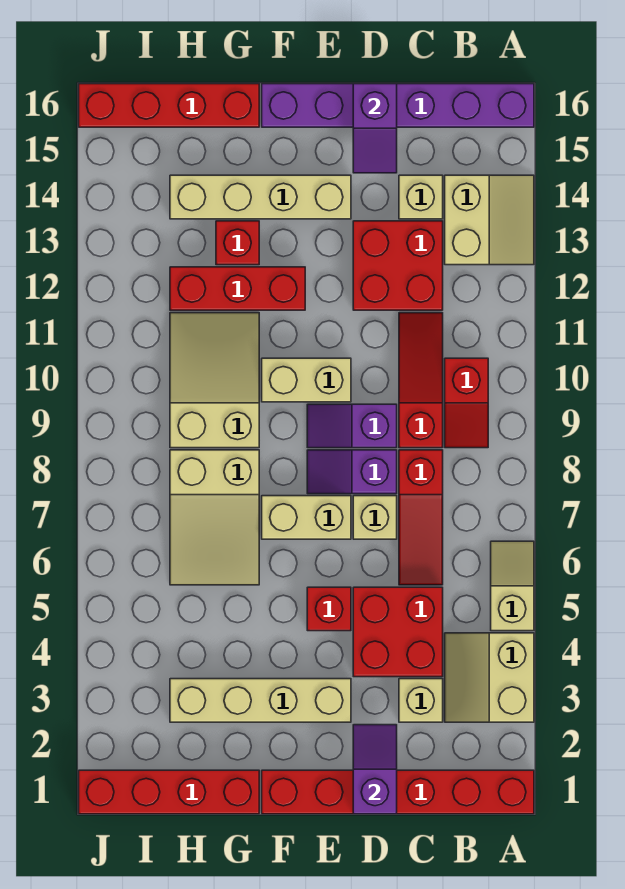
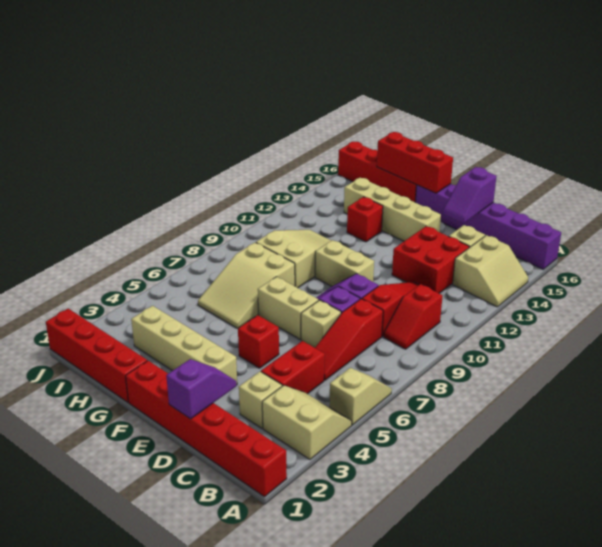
tan slope A3:B4 level 1 top A -> tan slope A3:B4 level 1 top 3
red brick C4:D5 level 1 -> red brick C4:C5 level 1
red brick F12:H12 level 1 -> red brick F16:H16 level 2

